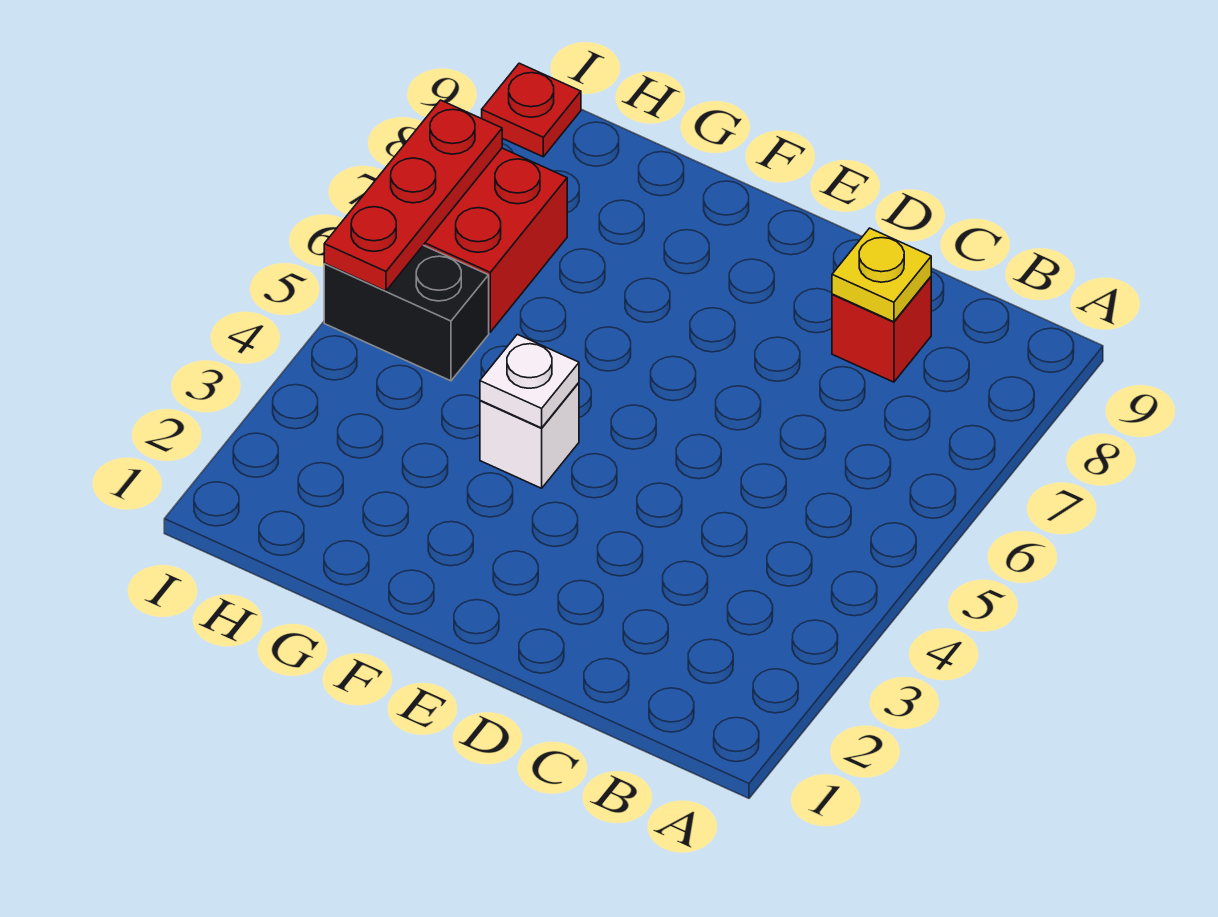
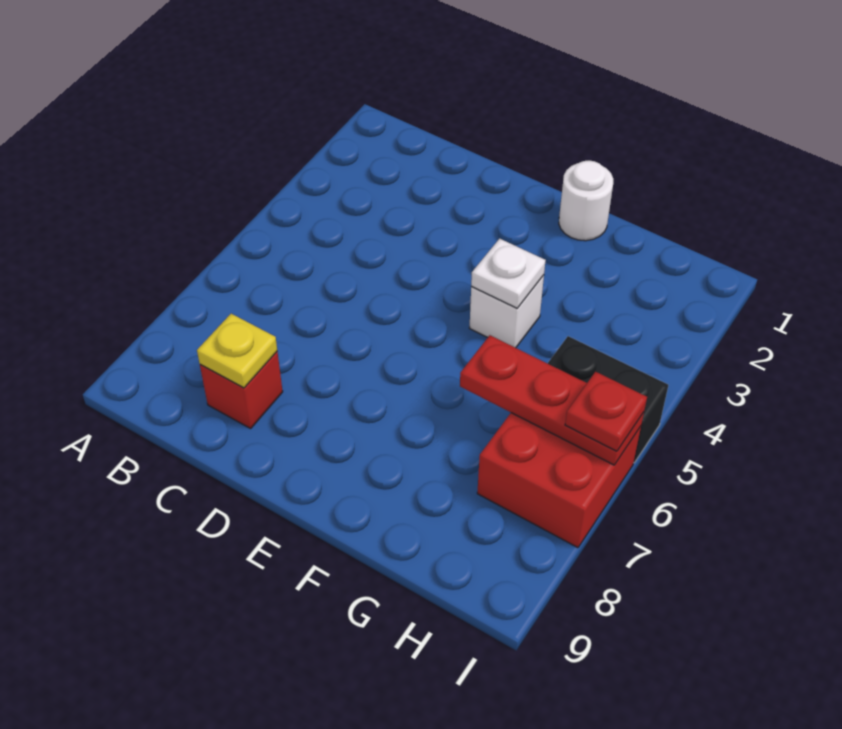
none -> white round brick F1 level 1
red plate I5:I7 level 2 -> red plate G6:I6 level 2
red plate I9 level 1 -> red plate I6 level 3

